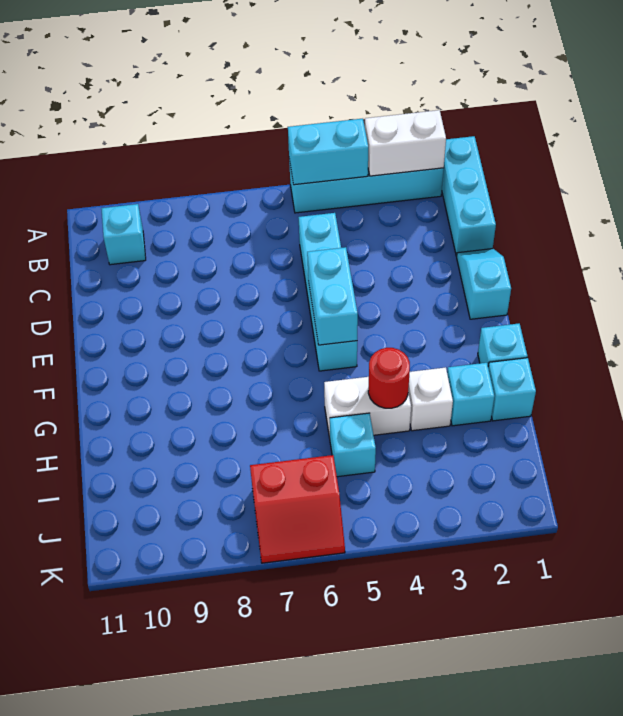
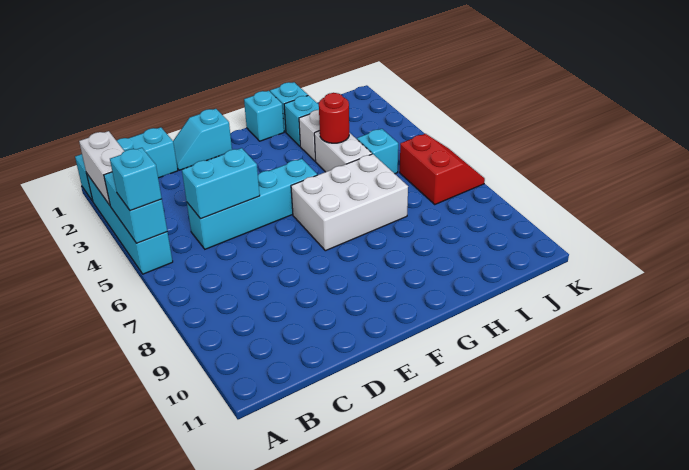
cyan brick B10 level 1 -> cyan brick A5 level 3
cyan brick E5:F5 level 2 -> cyan brick C5:D5 level 2
none -> white brick F6:H7 level 1

